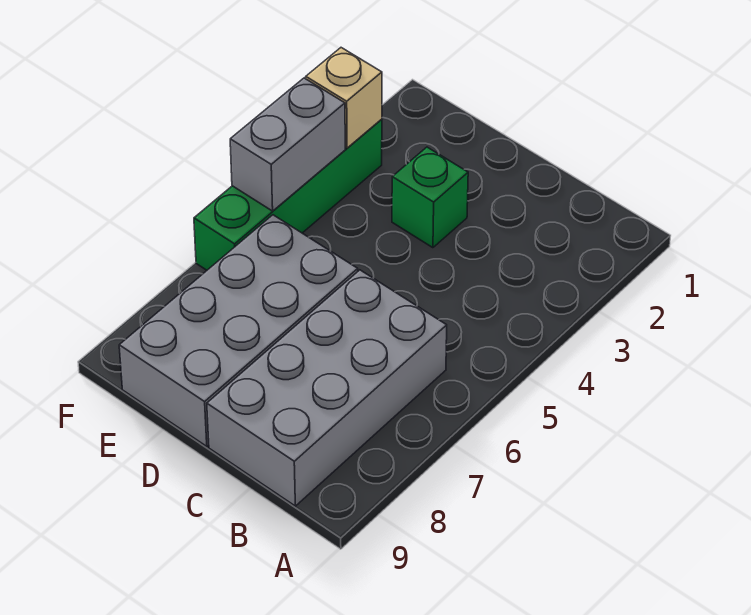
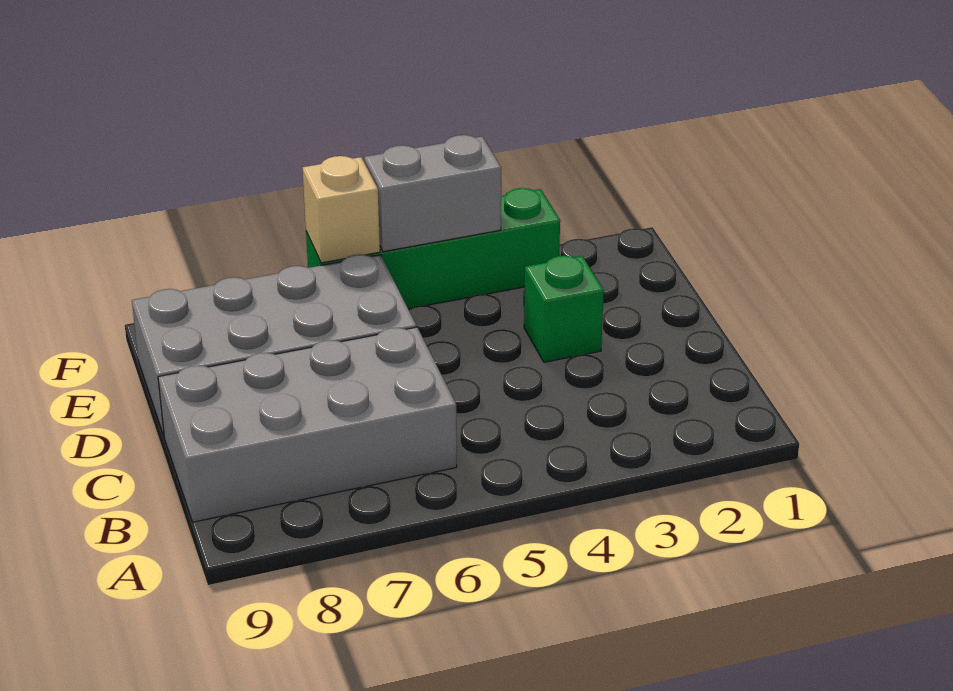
tan brick F3 level 2 -> tan brick F6 level 2

